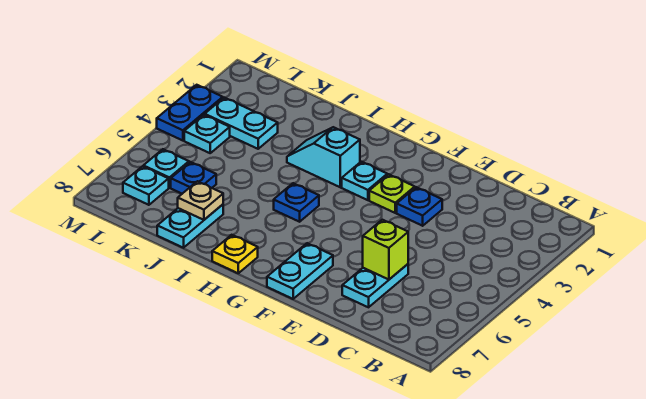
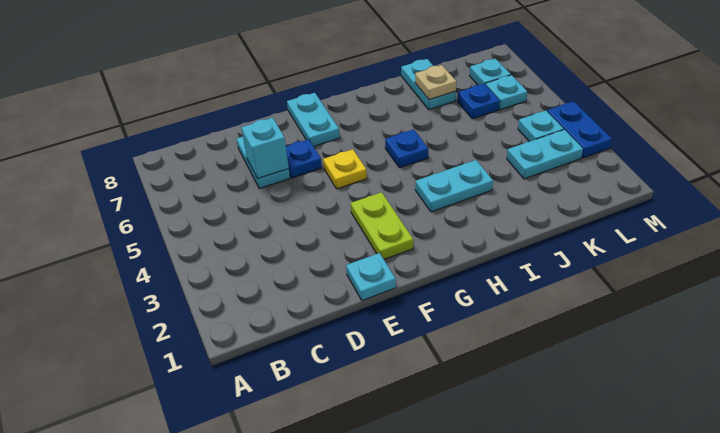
lime brick D6 level 2 -> cyan brick D6 level 2
blue plate E3 level 1 -> blue plate E6 level 1
lime plate F3 level 1 -> lime plate F2:F3 level 1
cyan plate G3 level 1 -> cyan plate E1 level 1
cyan slope H3:I3 level 1 top H -> cyan plate H3:I3 level 1
yellow plate H8 level 1 -> yellow plate F5 level 1

